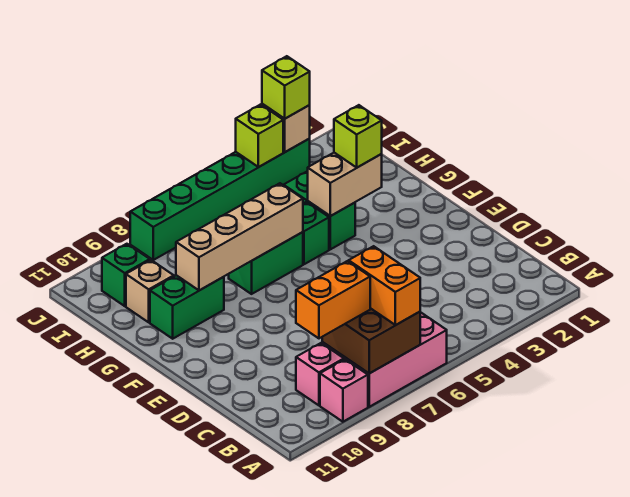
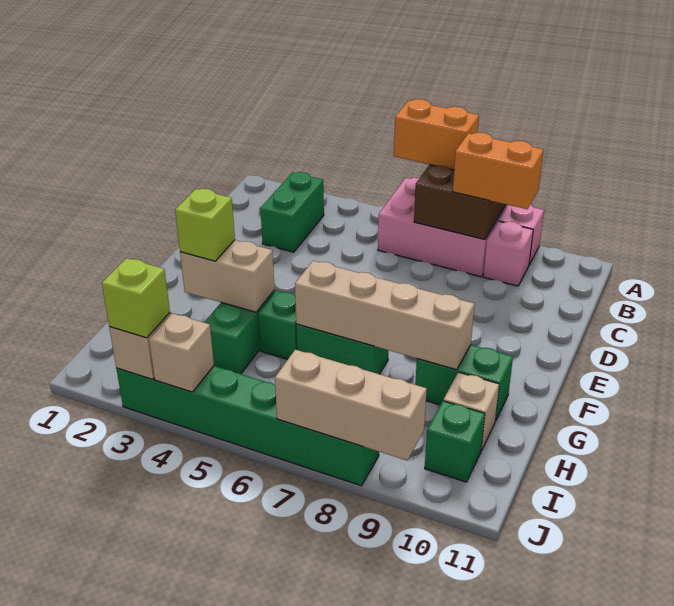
orange brick A7:B7 level 3 -> orange brick A6:A7 level 3
none -> green brick B3:C3 level 1
lime brick J4 level 2 -> tan brick J4 level 2
none -> tan brick J7:J9 level 2

